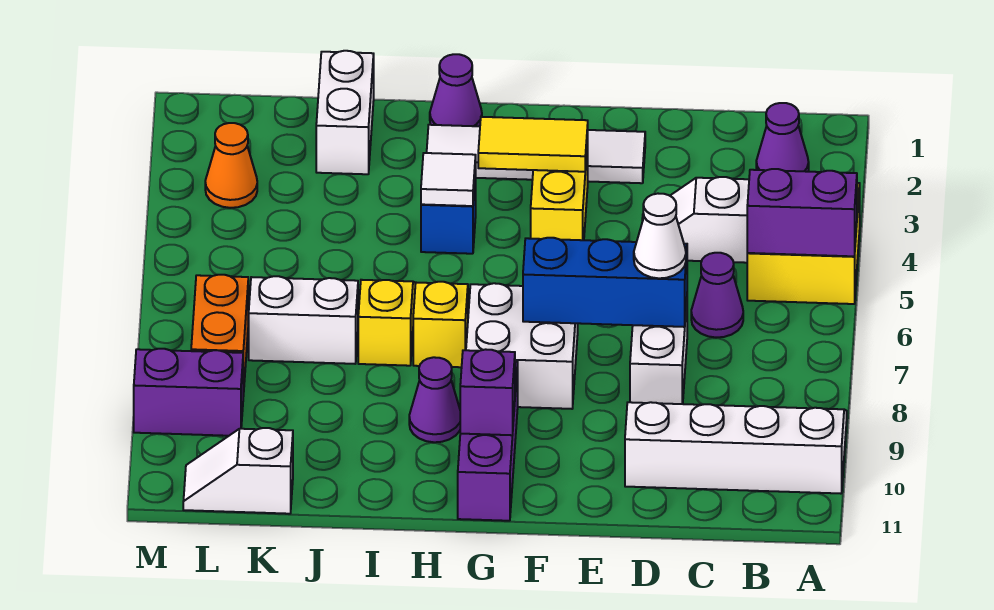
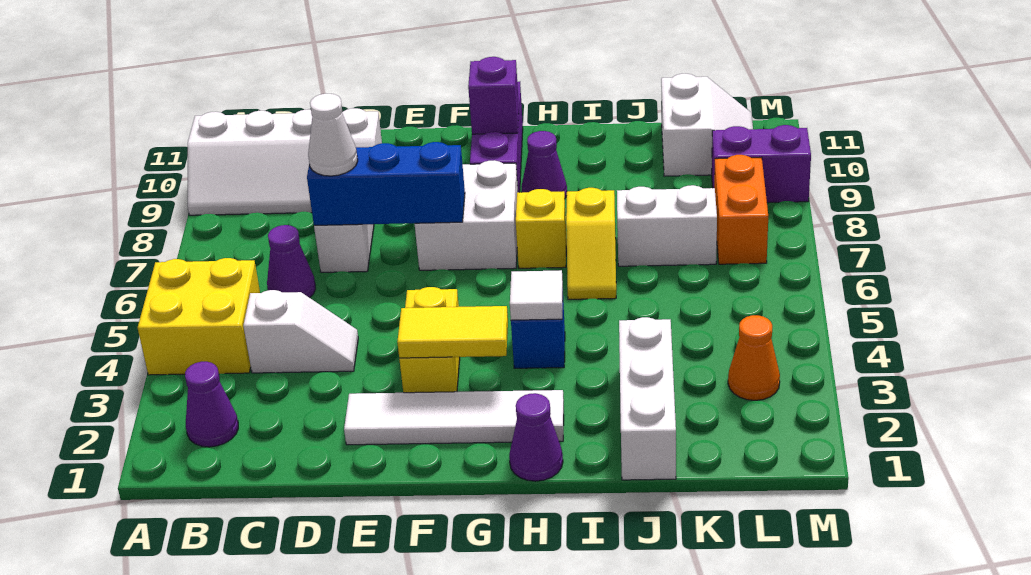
purple brick A5:B5 level 2 -> none
white brick J1:J2 level 1 -> white brick J1:J3 level 1
white slope K11:L11 level 1 top K -> white slope K10:L11 level 1 top K

